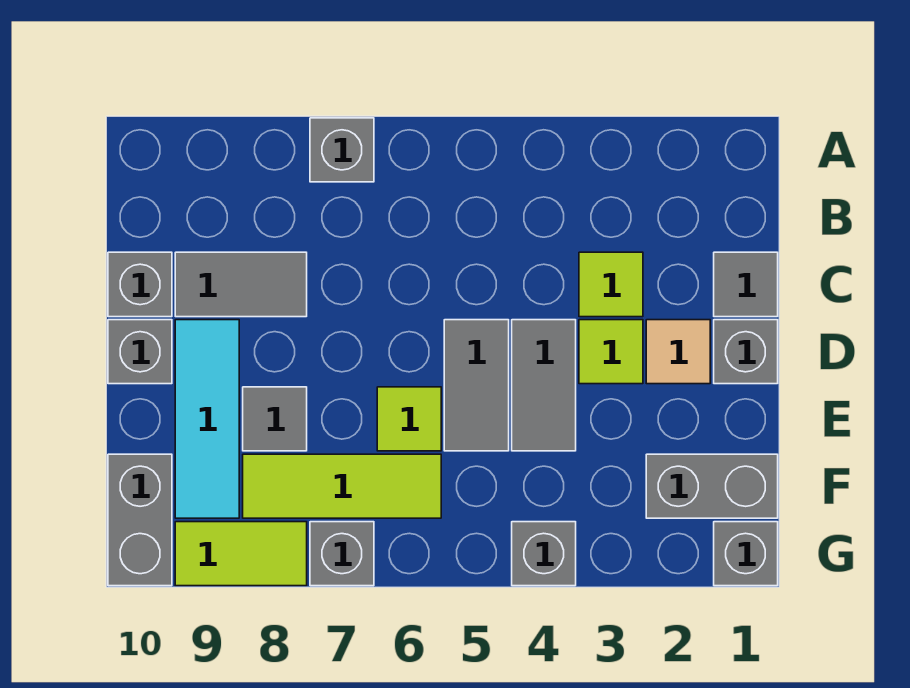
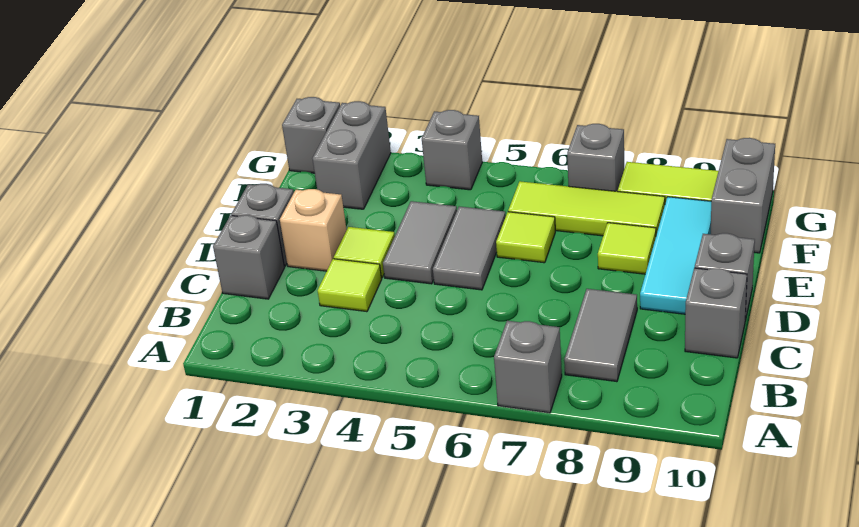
grey tile C1 level 1 -> grey brick C1 level 1
grey tile C8:C9 level 1 -> grey tile B8:C8 level 1
tan tile D2 level 1 -> tan brick D2 level 1
grey tile E8 level 1 -> lime tile E8 level 1
grey brick F1:F2 level 1 -> grey brick F2:G2 level 1

